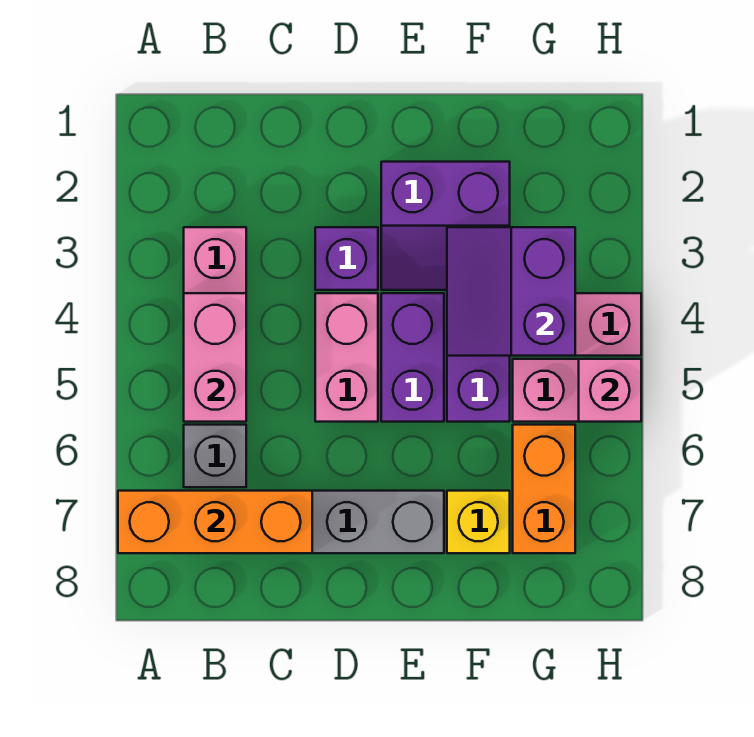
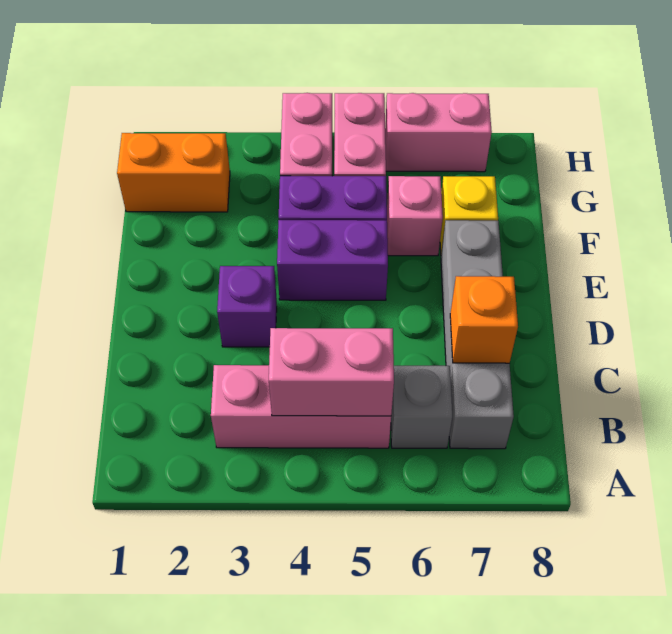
orange brick A7:C7 level 2 -> orange brick C7 level 2
pink brick D4:D5 level 1 -> pink brick H6:H7 level 1
purple slope E2:F3 level 1 top 2 -> none
purple slope F3:G4 level 2 top G -> none
orange brick G6:G7 level 1 -> orange brick G1:G2 level 1
pink brick H5 level 2 -> pink brick F6 level 1

